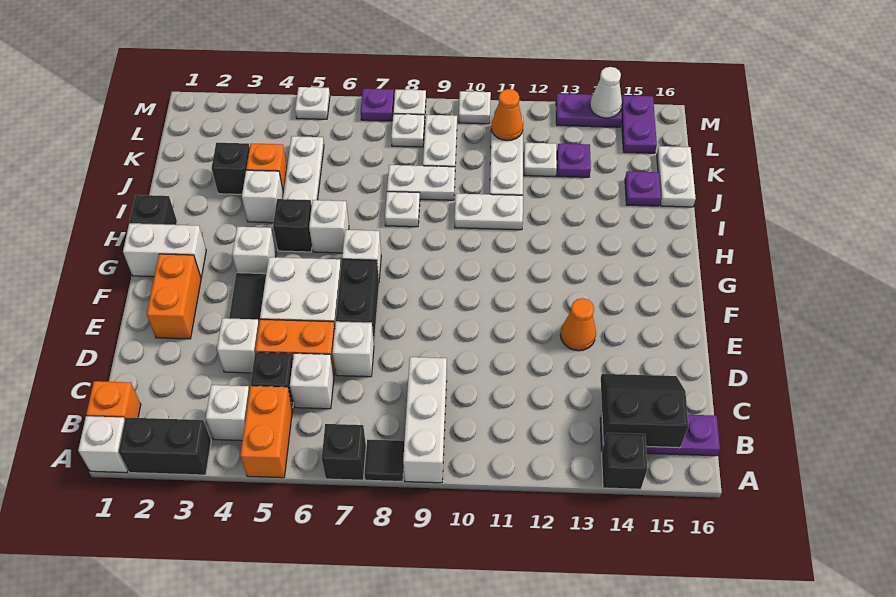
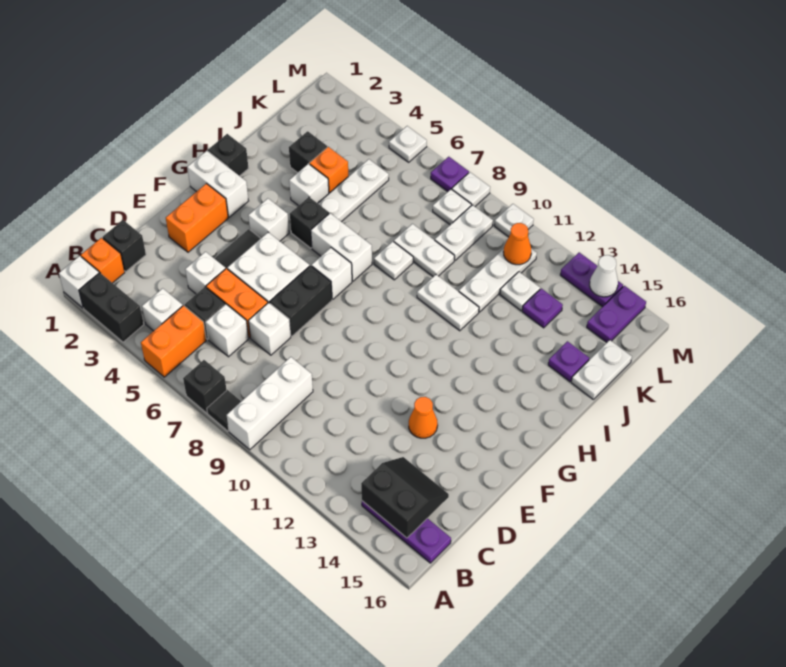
black brick A14 level 1 -> black brick C1 level 1
white brick H6 level 1 -> white brick H6:H7 level 1

